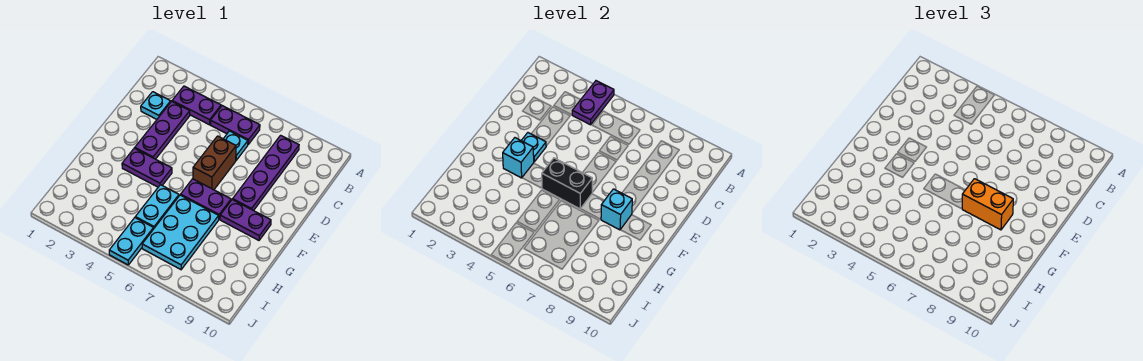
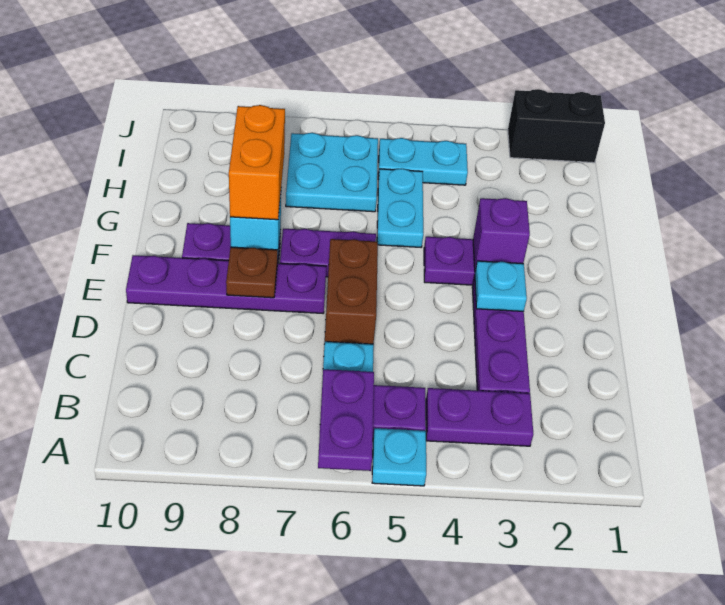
purple plate A4:B4 level 2 -> purple plate A6:B6 level 2
purple plate B8:E8 level 1 -> purple plate E7:E10 level 1
cyan plate C2 level 1 -> cyan plate A5 level 1
none -> brown plate E8 level 2
cyan brick F3 level 2 -> purple brick F3 level 2
black brick F5:F6 level 2 -> black brick J1:J2 level 1
orange brick F7:F8 level 3 -> orange brick F8:G8 level 3
cyan plate G6:I7 level 1 -> cyan plate H6:I7 level 1
cyan plate I5:J5 level 1 -> cyan plate I4:I5 level 1

